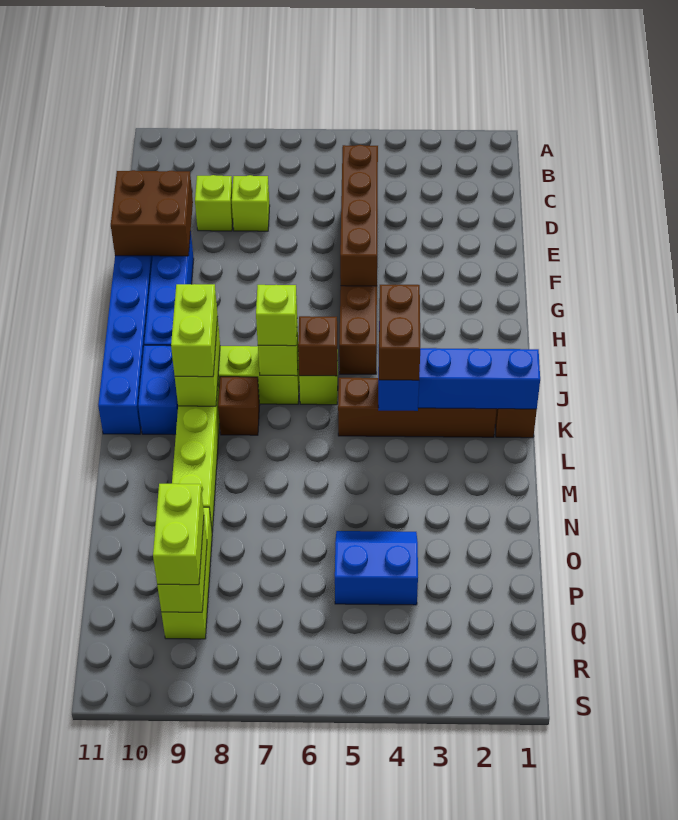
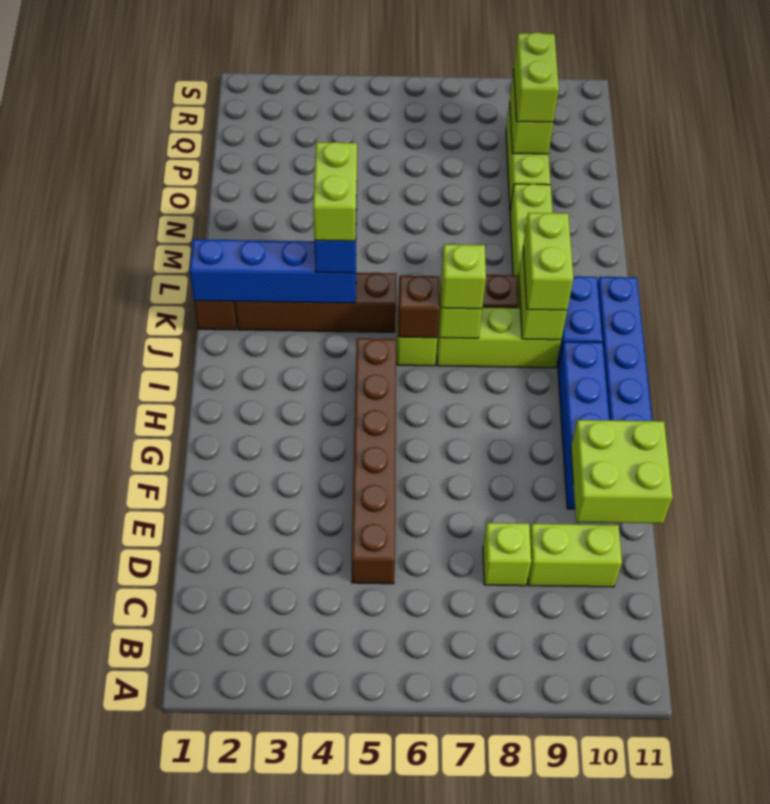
brown brick D5:G5 level 2 -> none
lime brick D9 level 1 -> lime brick D9:D10 level 1
brown brick E10:F11 level 2 -> lime brick E10:F11 level 2
brown brick K4:L4 level 4 -> lime brick K4:L4 level 4
blue slope O4:P5 level 1 top P -> none

